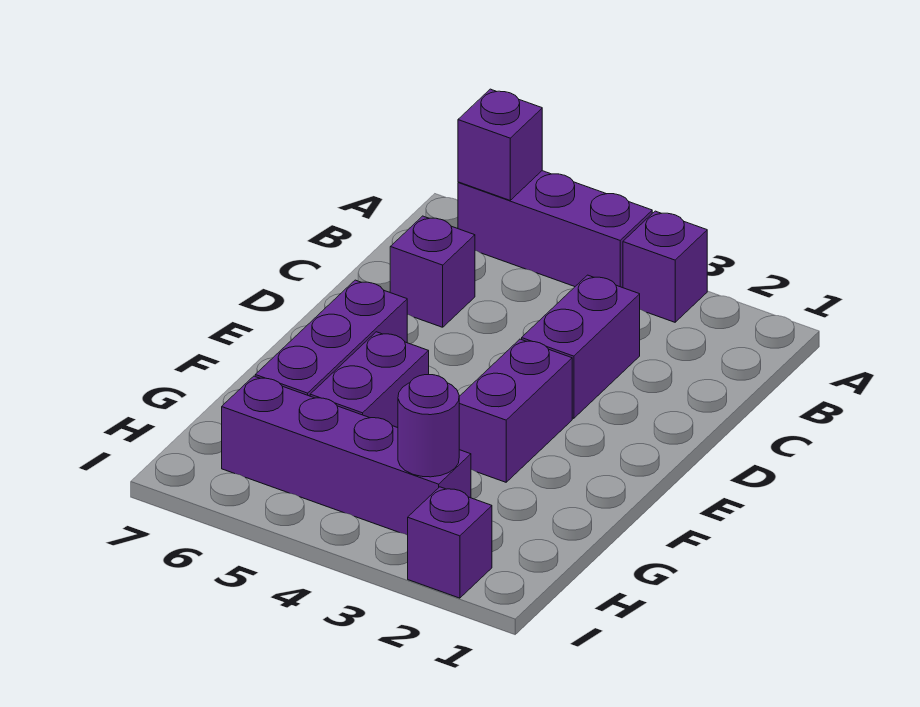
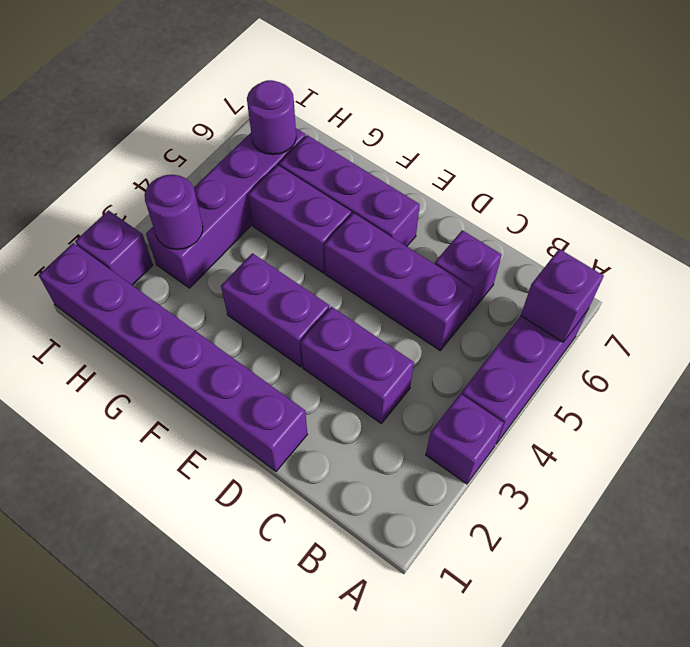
none -> purple brick C5:E5 level 1
none -> purple brick D1:I1 level 1
none -> purple round brick H6 level 2

